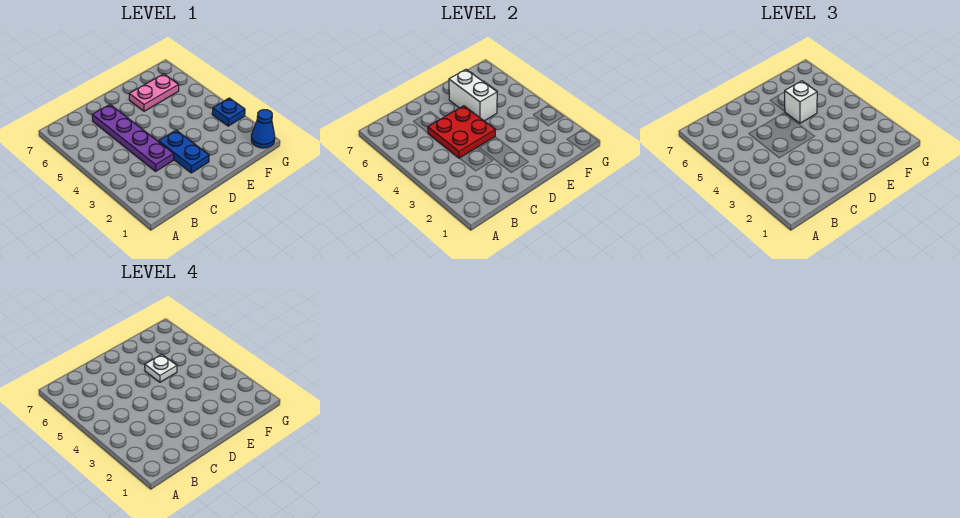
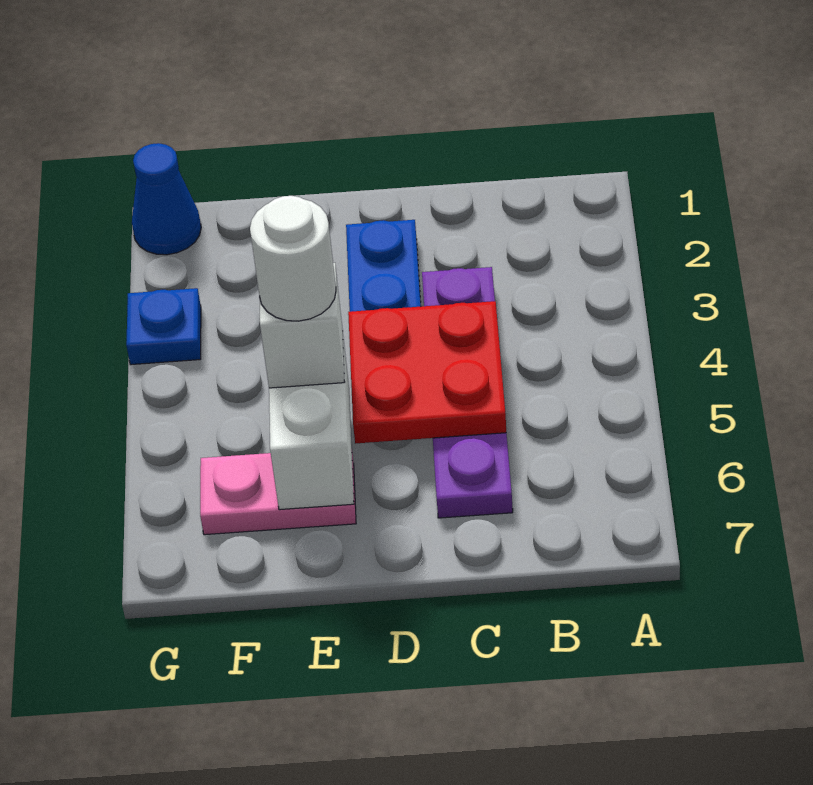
white plate E5 level 4 -> white round brick E5 level 4

